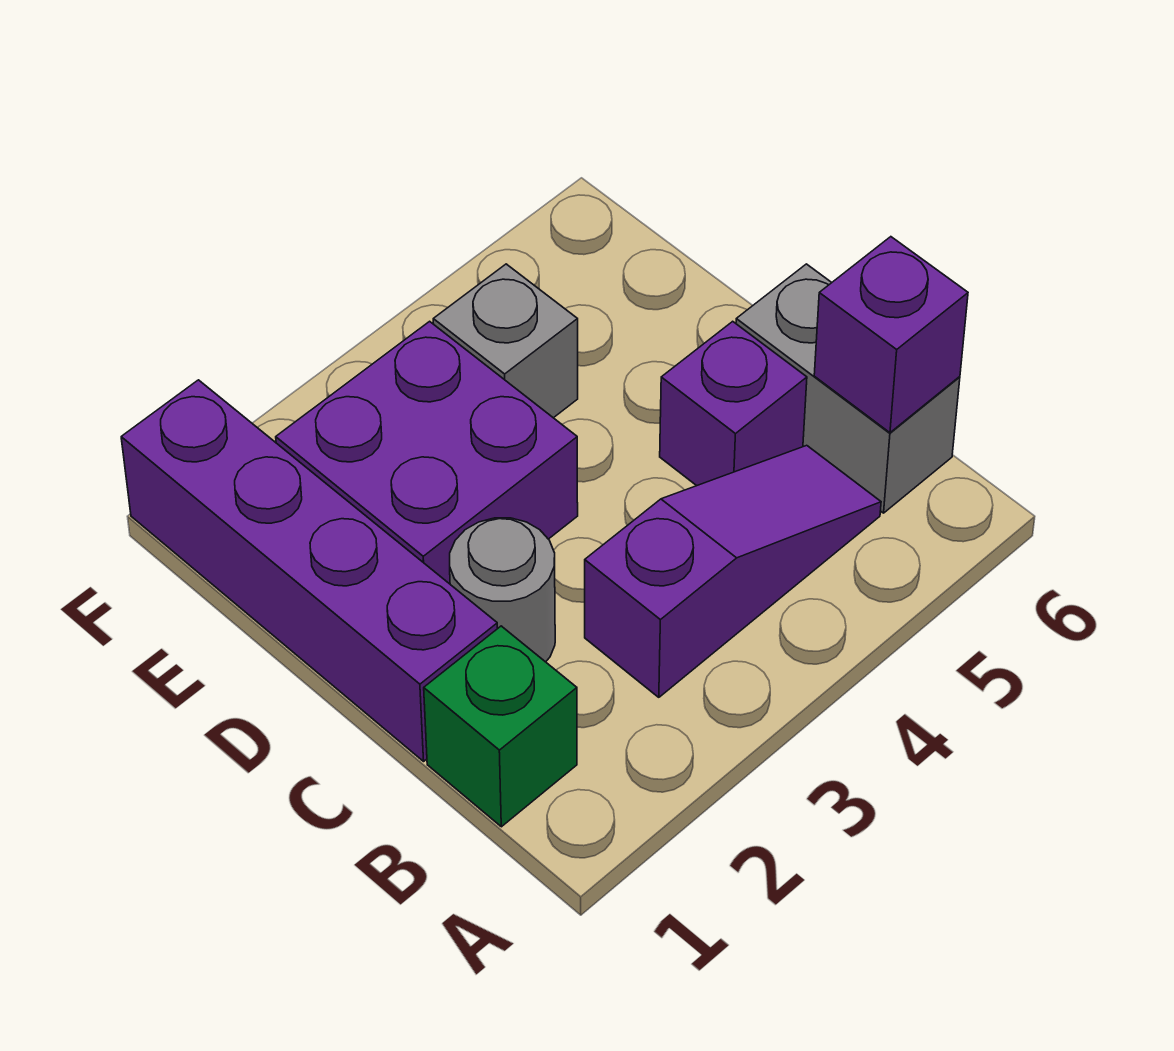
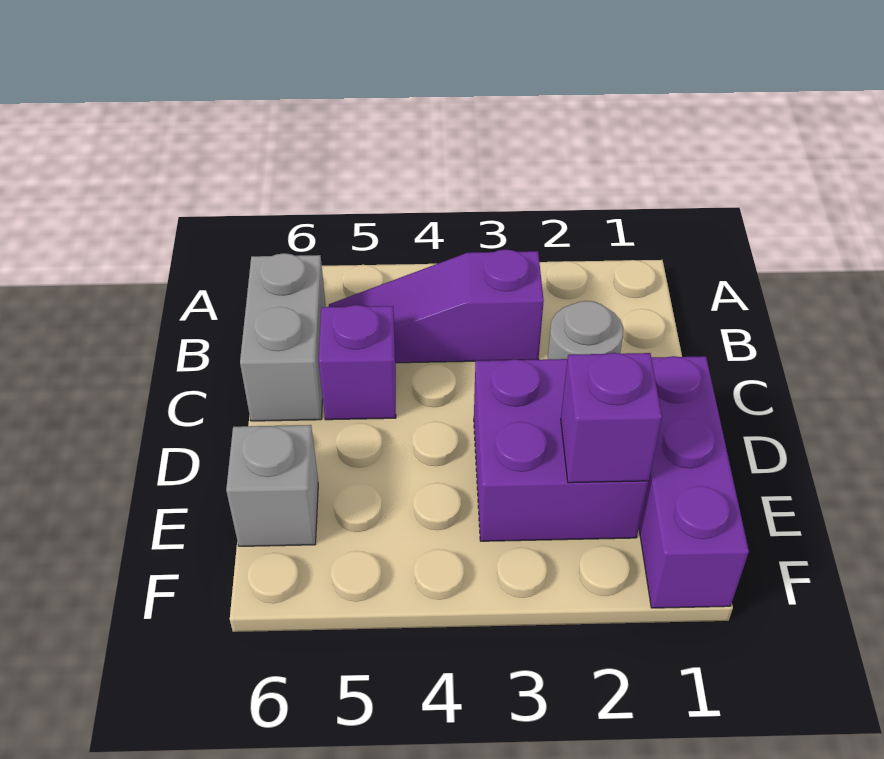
green brick B1 level 1 -> none
purple brick B6 level 2 -> purple brick E2 level 2
purple brick C1:F1 level 1 -> purple brick D1:F1 level 1
grey brick E4 level 1 -> grey brick E6 level 1

